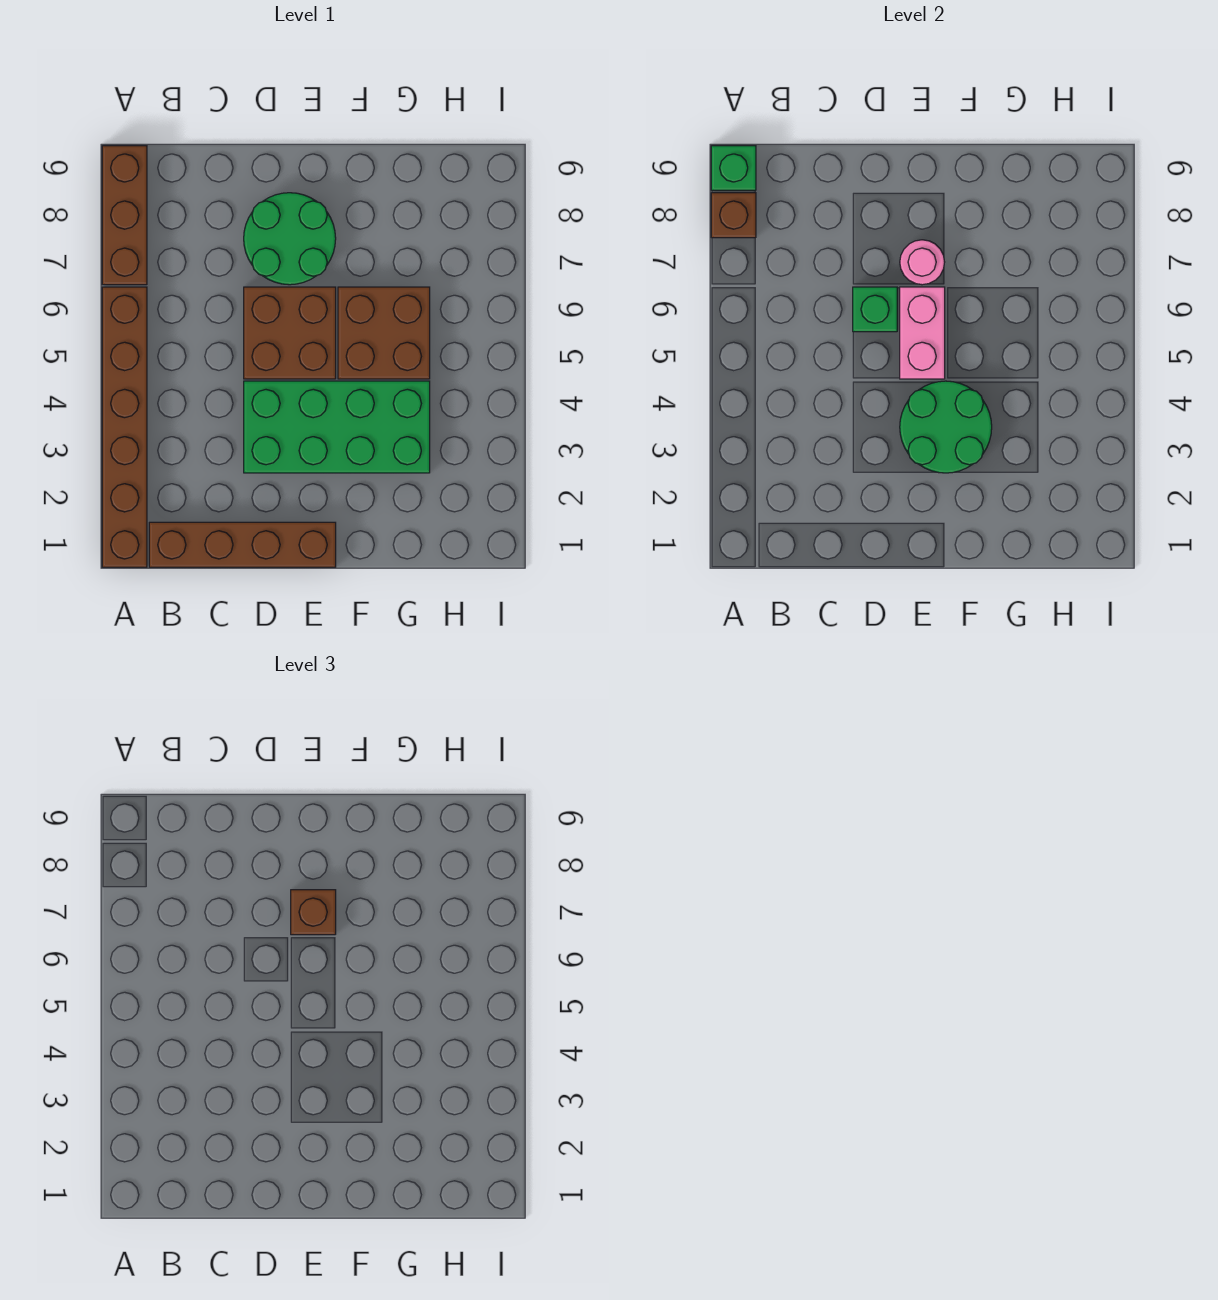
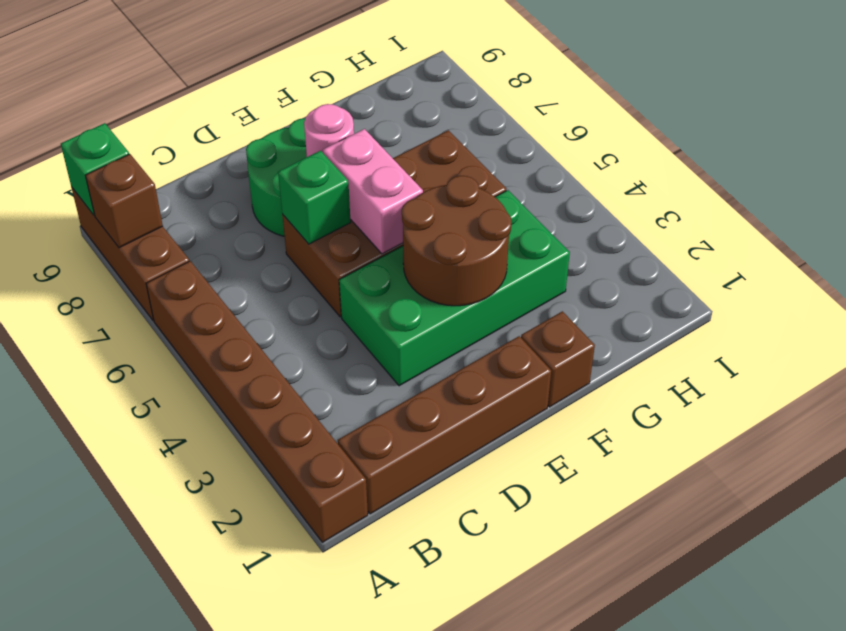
green round brick E3:F4 level 2 -> brown round brick E3:F4 level 2
brown brick E7 level 3 -> brown brick F1 level 1

